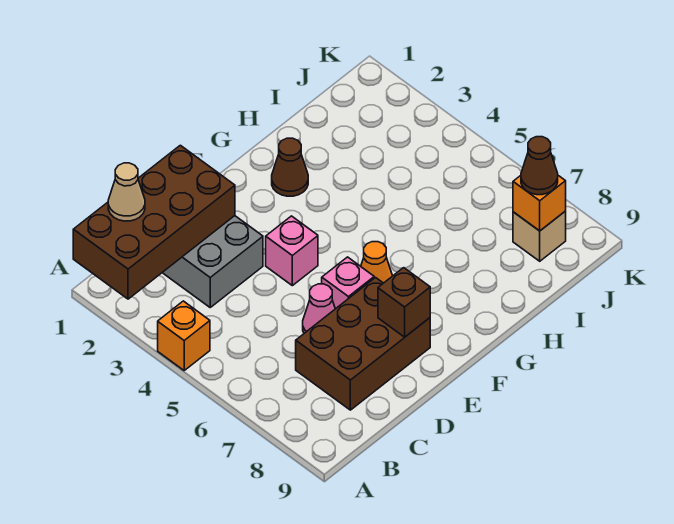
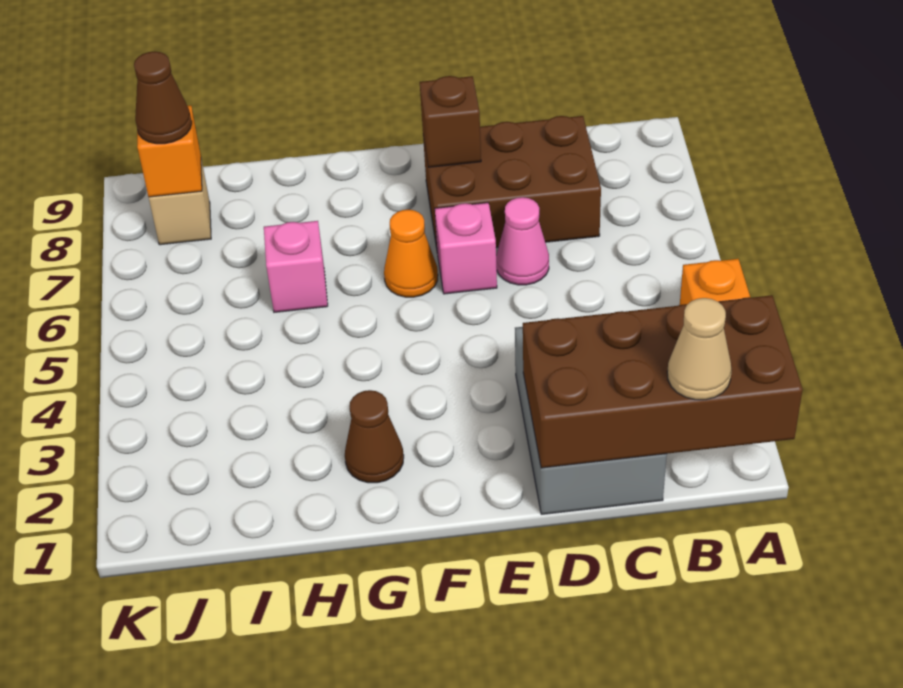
pink brick E4 level 1 -> pink brick H6 level 1

